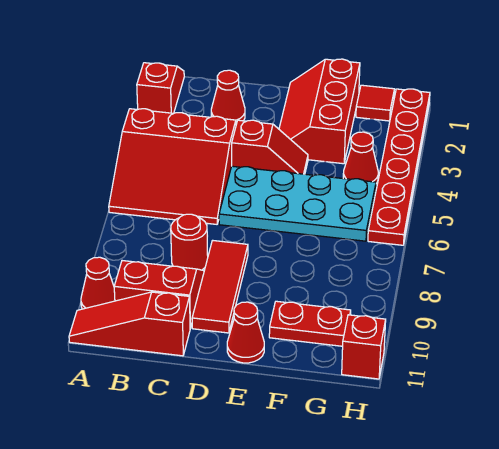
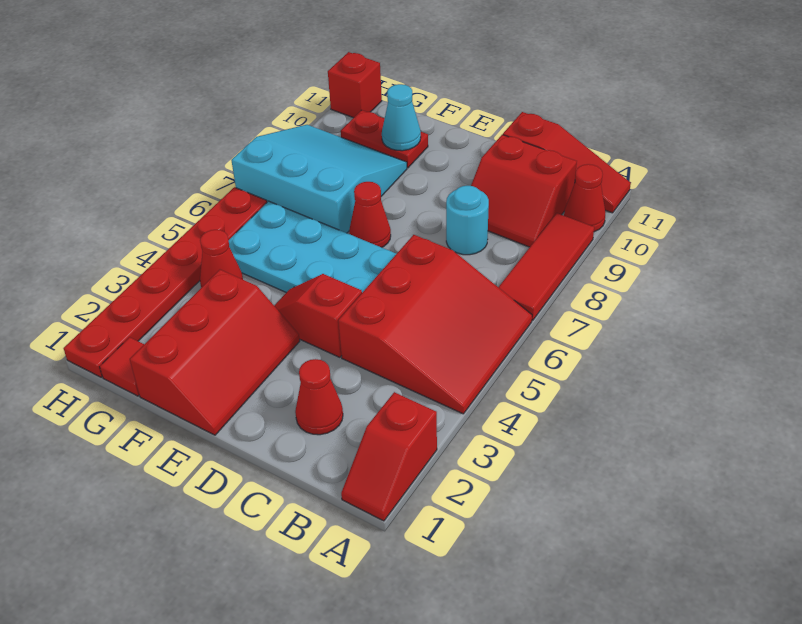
red slope A4:C6 level 1 top 4 -> red slope A4:C6 level 1 top C
red round brick C8 level 1 -> cyan round brick C8 level 1
red tile D8:D10 level 1 -> red tile A7:A9 level 1
red cone E11 level 1 -> red cone E7 level 1
none -> cyan slope F7:H9 level 1 top 7
none -> cyan cone F10 level 2

